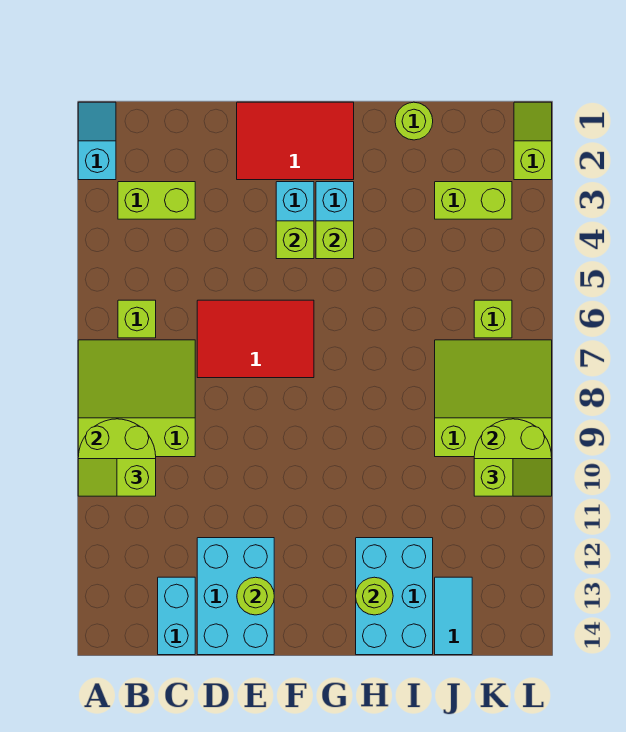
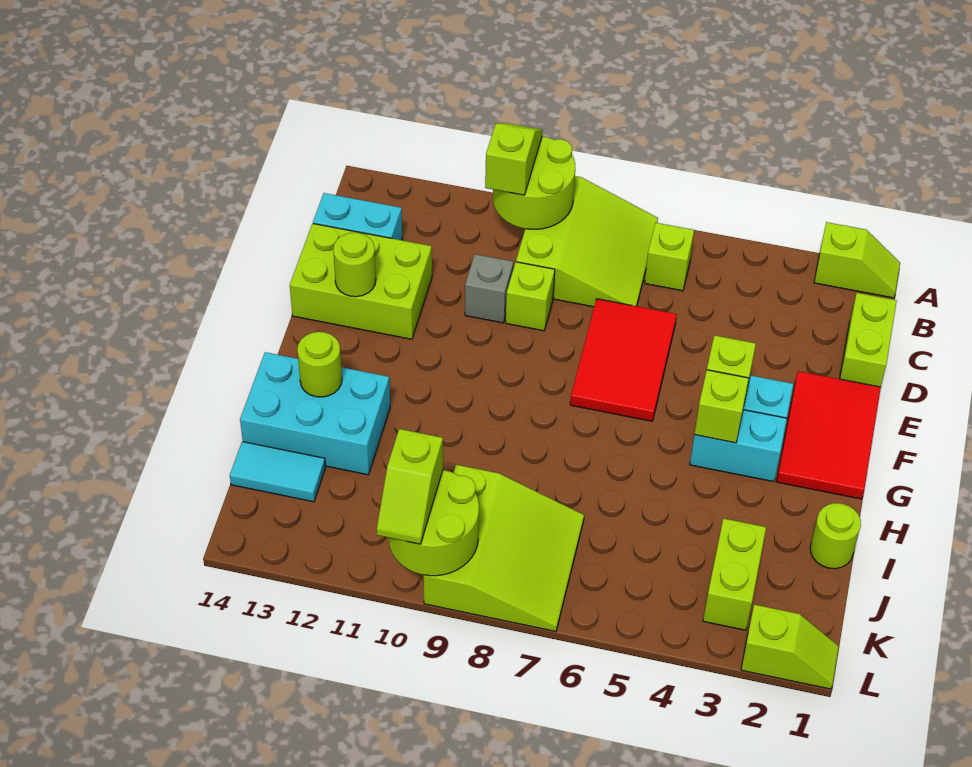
cyan slope A1:A2 level 1 top 2 -> lime slope A1:A2 level 1 top 2
lime brick B3:C3 level 1 -> lime brick C1:D1 level 1
none -> grey brick D10 level 1
cyan brick D12:E14 level 1 -> lime brick D12:E14 level 1
lime brick K6 level 1 -> lime brick D9 level 1

